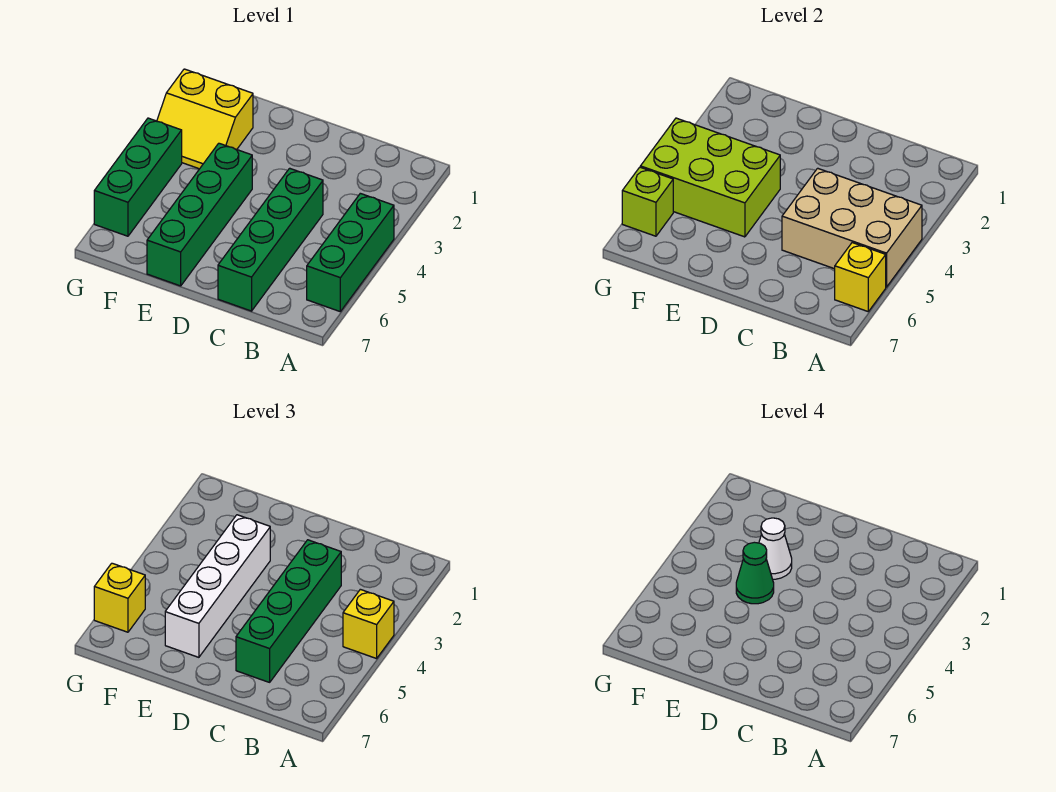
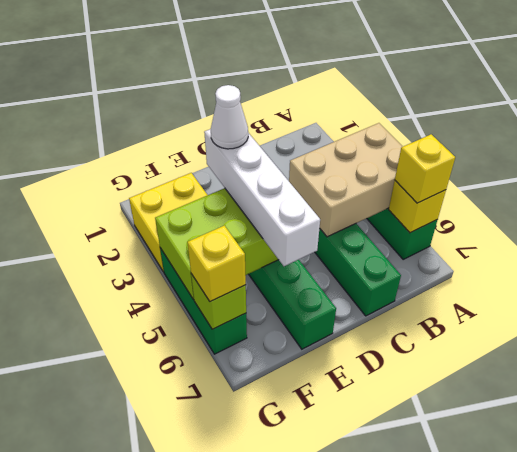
yellow brick A4 level 3 -> yellow brick A6 level 3
green brick C3:C6 level 3 -> none
green cone E4 level 4 -> none
yellow slope F2:G3 level 1 top 2 -> yellow brick F2:G3 level 1

